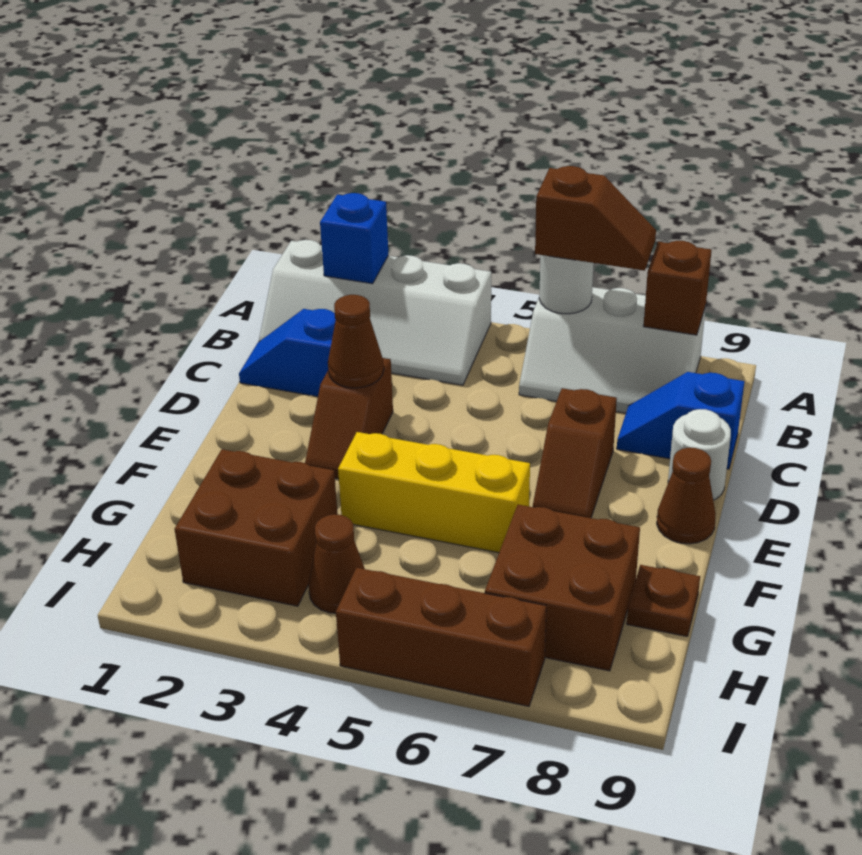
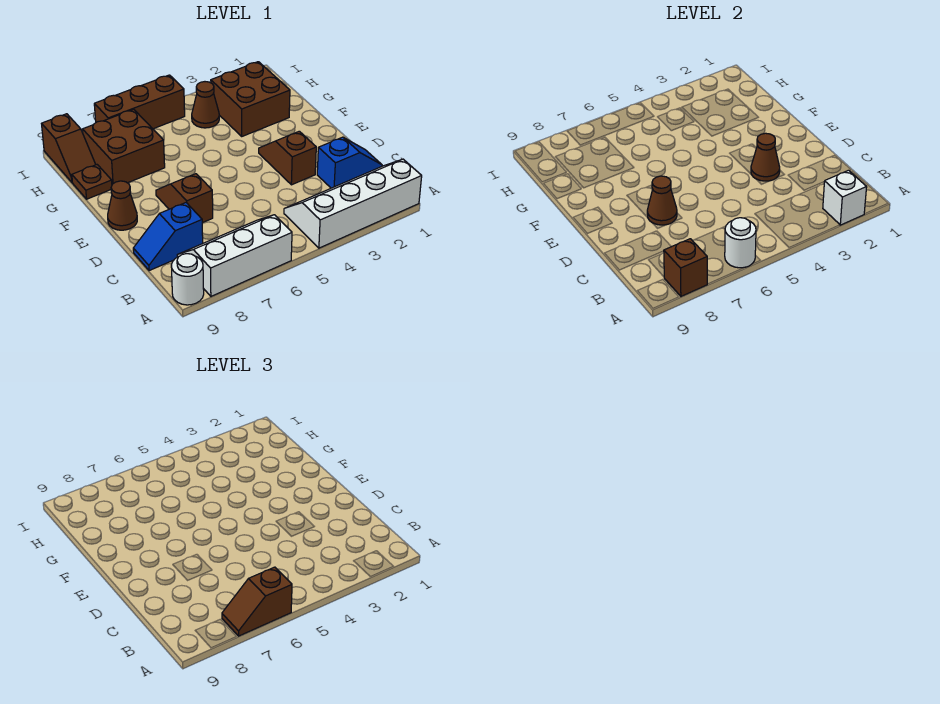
blue brick A2 level 2 -> white brick A2 level 2
blue slope C8:C9 level 1 top 9 -> blue slope C8:C9 level 1 top 8
none -> brown cone D7 level 2
white round brick D9 level 1 -> white round brick A9 level 1
yellow brick F4:F6 level 1 -> none
none -> brown slope H9:I9 level 1 top I

